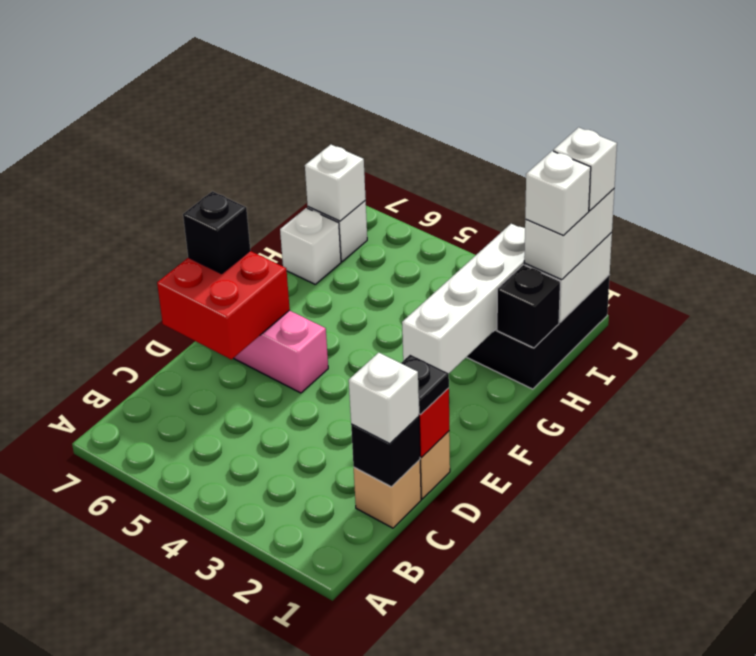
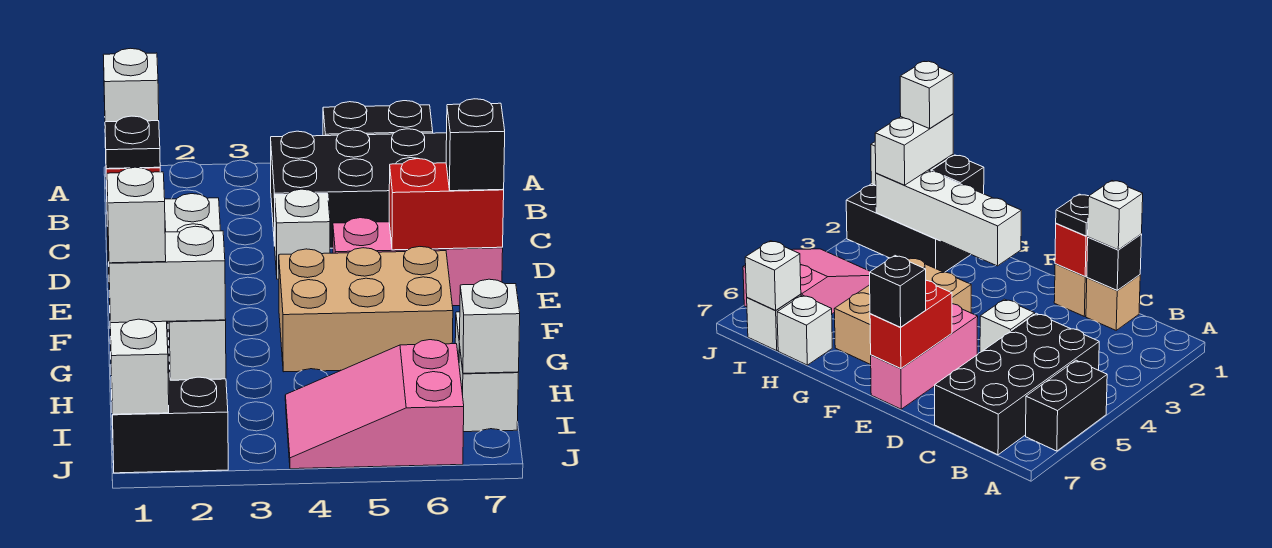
none -> black brick A5:A6 level 1
none -> black brick B4:C7 level 1
red brick D6:E7 level 2 -> red brick E6:E7 level 2
none -> tan brick F4:G6 level 1
white brick I1:J1 level 3 -> white brick I1:I2 level 3
none -> pink slope I4:J6 level 1 top 6
white brick J1 level 4 -> white brick D4 level 1

